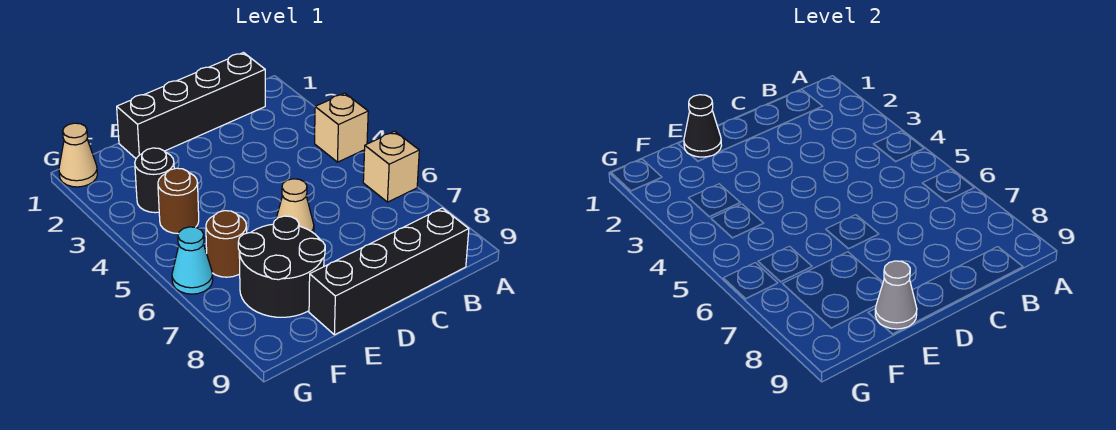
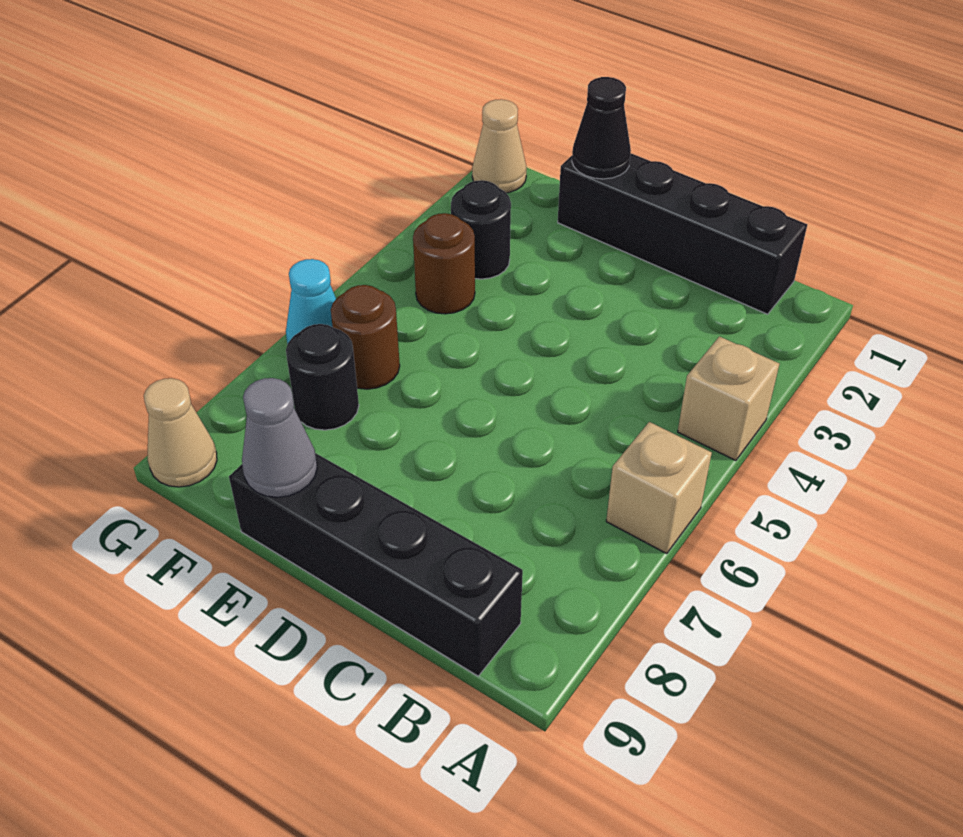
tan cone D6 level 1 -> tan cone G9 level 1
black round brick E7:F8 level 1 -> black round brick F7 level 1

